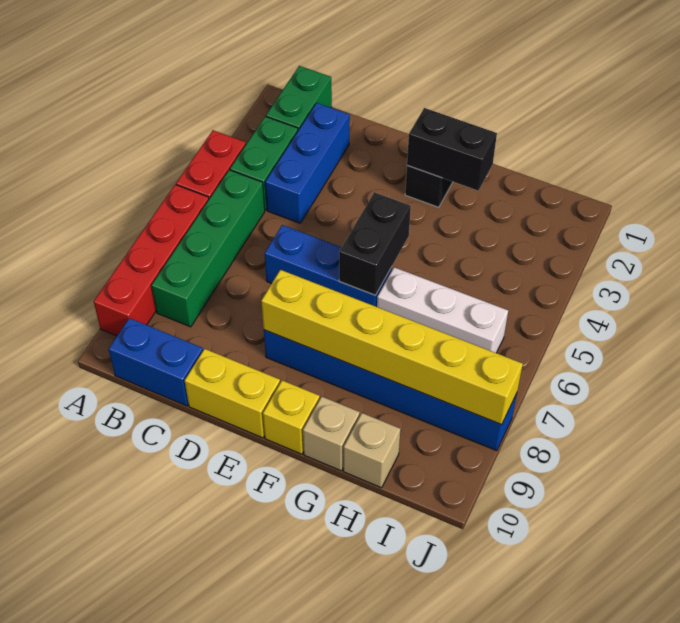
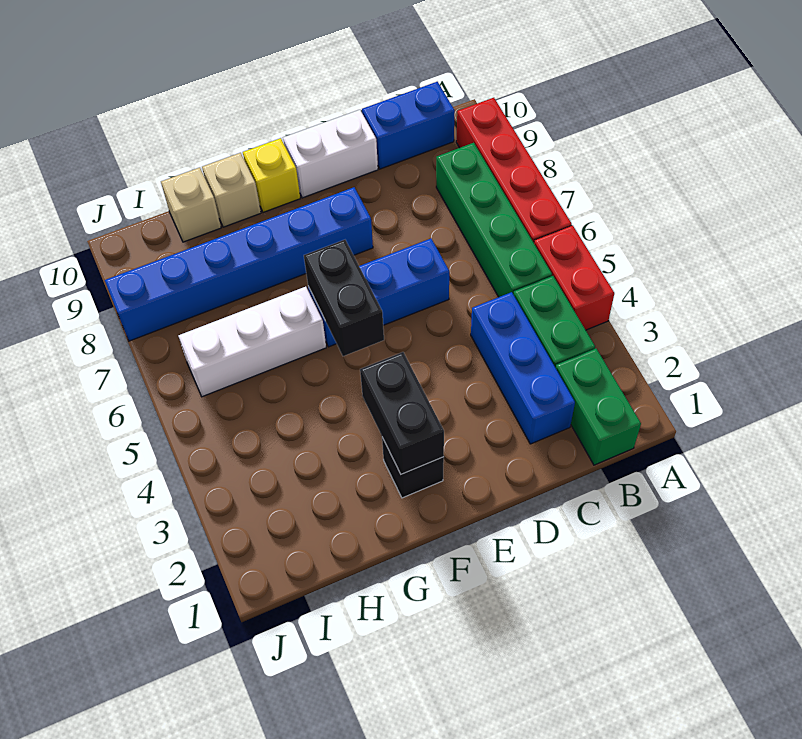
yellow brick D10:E10 level 1 -> white brick D10:E10 level 1
yellow brick E8:J8 level 2 -> none
black brick F2:G2 level 2 -> black brick F2:F3 level 2

